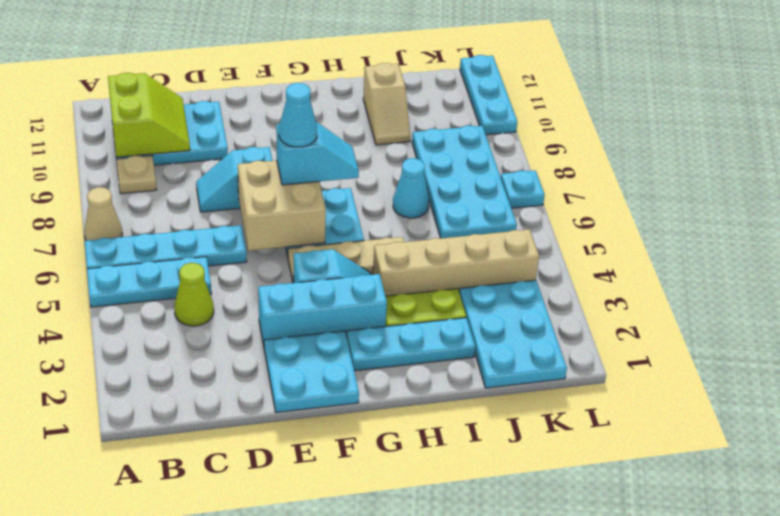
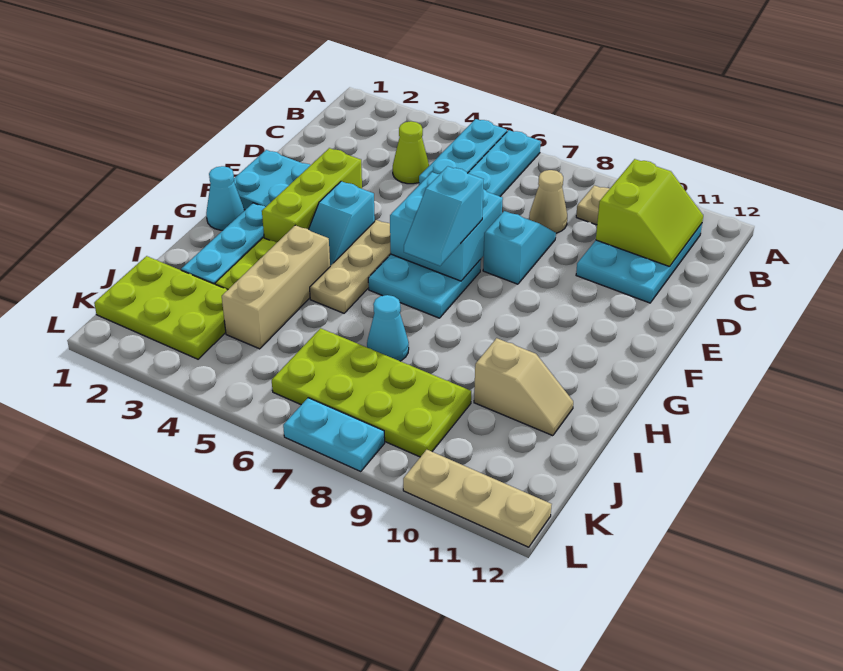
tan cone A7 level 1 -> tan cone C8 level 1
lime slope B10:C11 level 2 top B -> lime slope B10:C11 level 2 top 10
cyan brick E3:G3 level 1 -> lime brick E3:G3 level 1
tan brick E6:F7 level 2 -> cyan brick E6:F7 level 2
cyan cone F7 level 4 -> cyan cone G1 level 1
tan brick H4:K4 level 1 -> tan brick H4:J4 level 1
tan slope I10:I11 level 1 top 11 -> tan slope I10:I11 level 1 top 10
cyan plate J1:K3 level 1 -> lime plate J1:K3 level 1
cyan plate J6:K9 level 1 -> lime plate J6:K9 level 1
cyan plate L7 level 1 -> cyan plate L7:L8 level 1
cyan plate L10:L12 level 1 -> tan plate L10:L12 level 1

